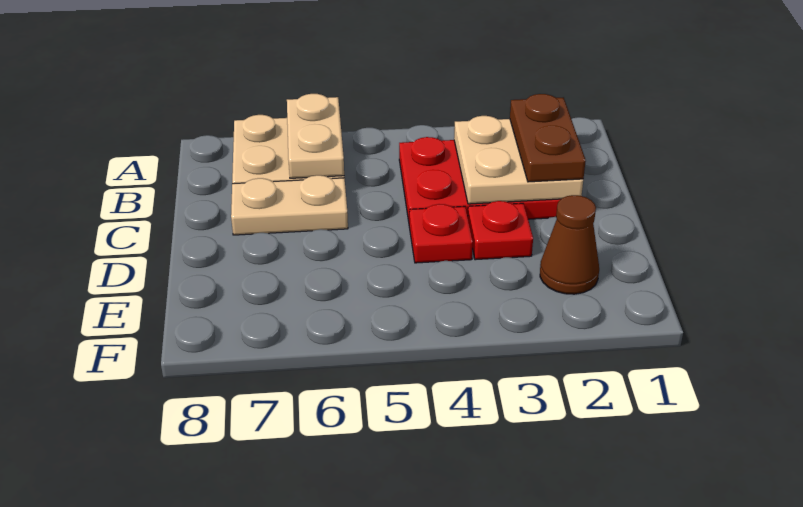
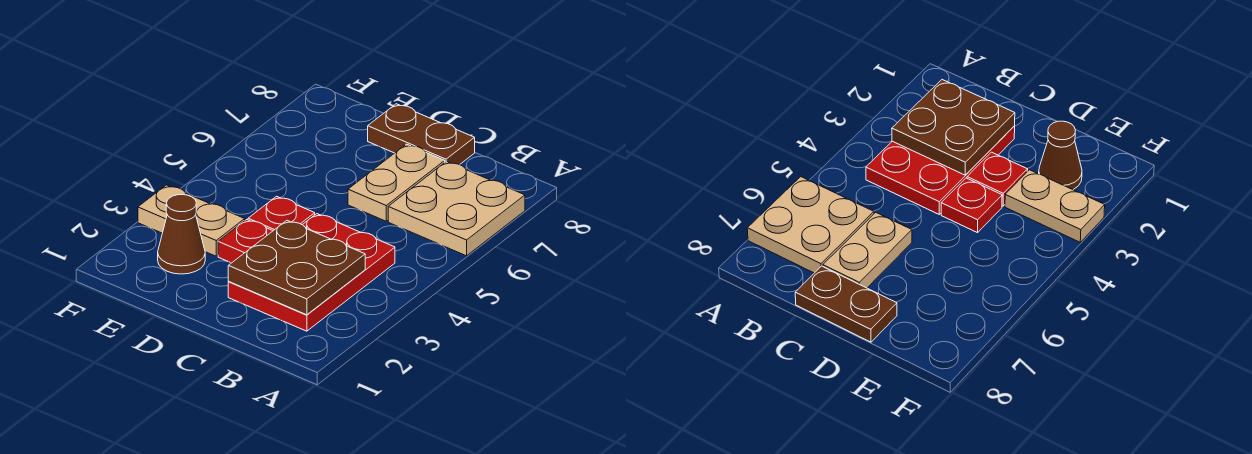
tan plate A6:B6 level 2 -> tan plate E3:F3 level 1
tan plate B2:C3 level 2 -> brown plate B2:C3 level 2
brown plate B2:C2 level 3 -> brown plate C8:D8 level 1

